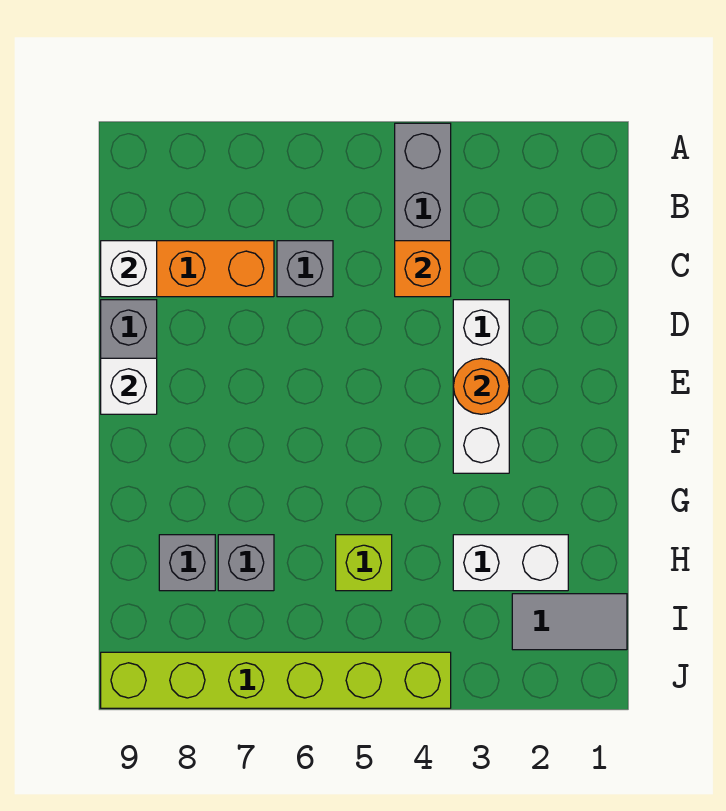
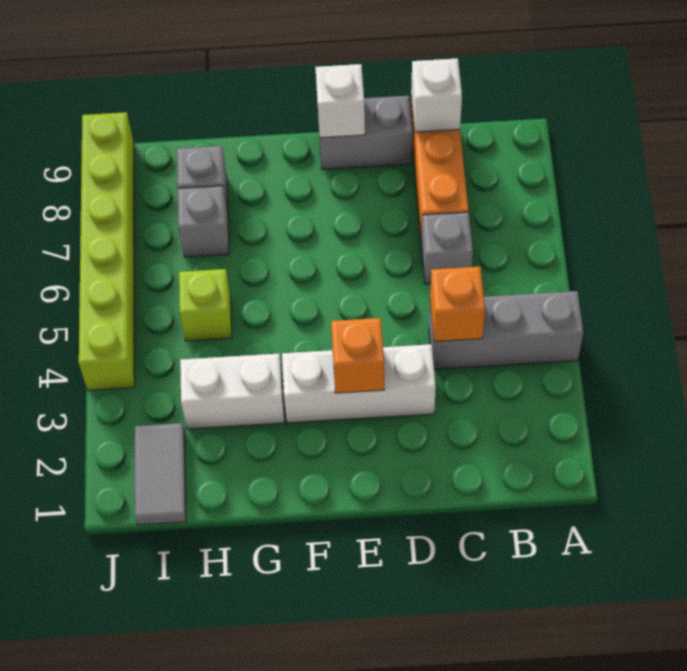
orange round brick E3 level 2 -> orange brick E3 level 2
white brick H2:H3 level 1 -> white brick G3:H3 level 1

